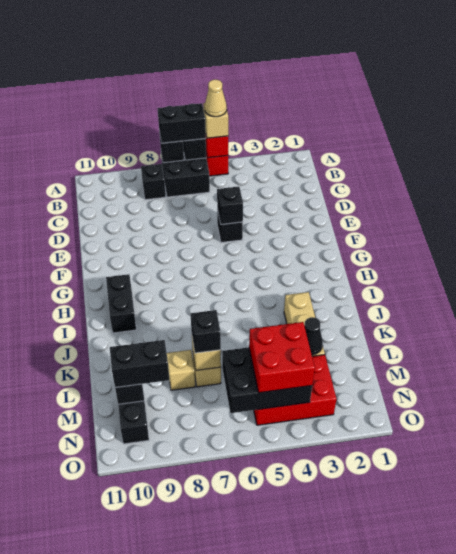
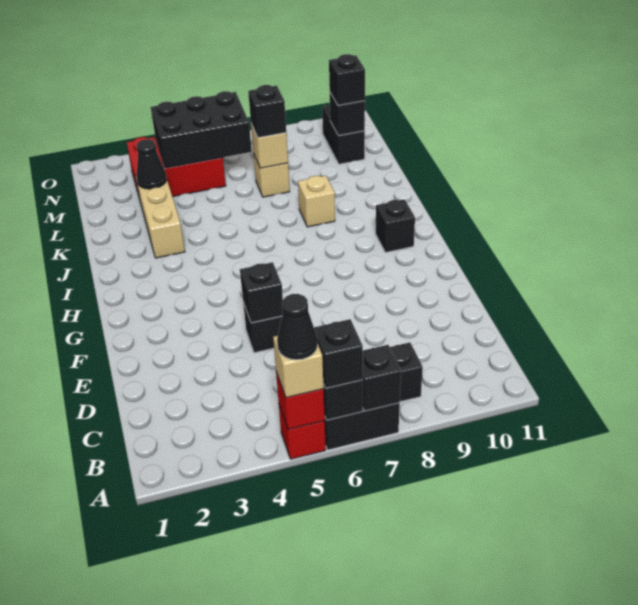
tan cone A5 level 4 -> black cone A5 level 4
black brick A6:A7 level 3 -> black brick A6 level 3
black brick H10:I10 level 1 -> black brick H10 level 1
tan brick L8 level 1 -> tan brick J8 level 1
red brick M4:N5 level 3 -> none
black brick M9:M10 level 3 -> black brick M10 level 3

